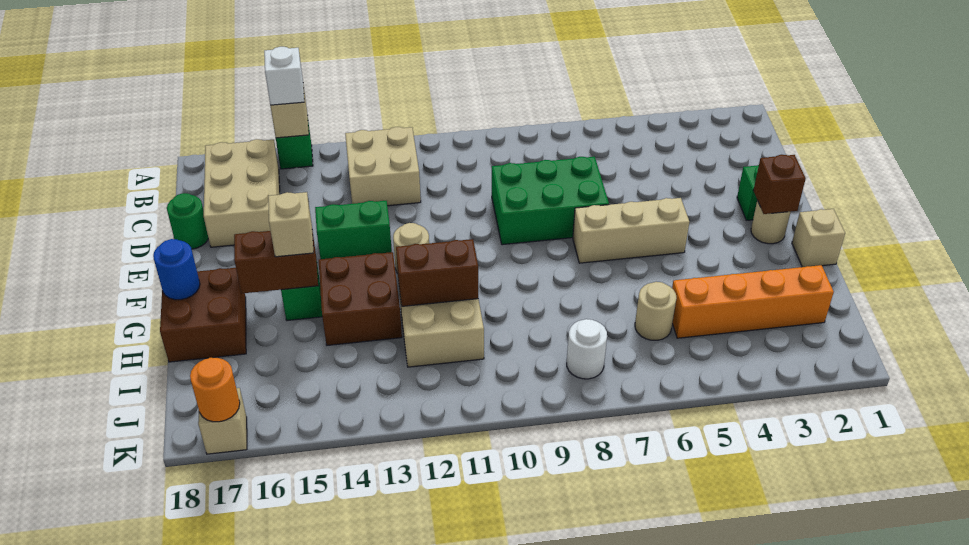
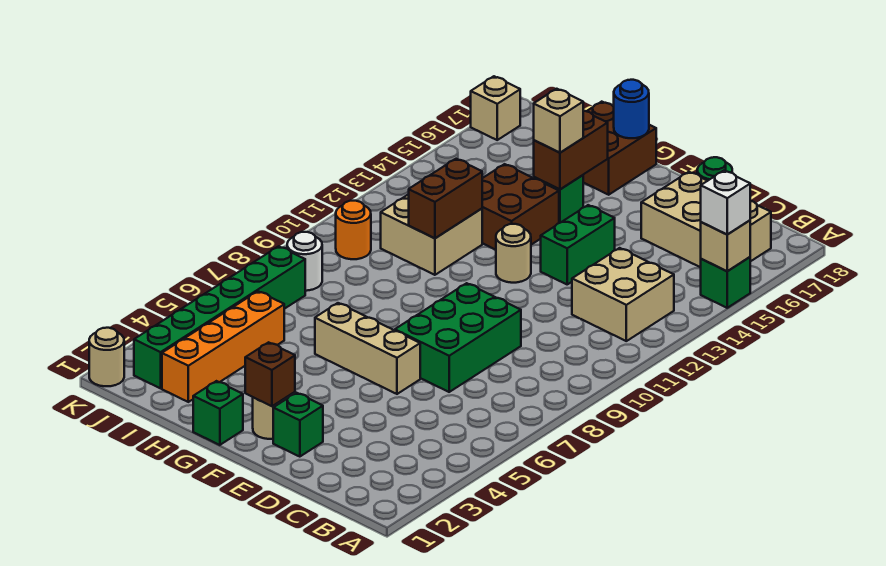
tan brick F5:F7 level 1 -> tan brick E6:G6 level 1
tan brick G1 level 1 -> green brick G1 level 1
tan round brick I6 level 1 -> tan round brick K1 level 1
none -> green brick J2:J7 level 1
orange round brick K17 level 2 -> orange round brick J10 level 1

